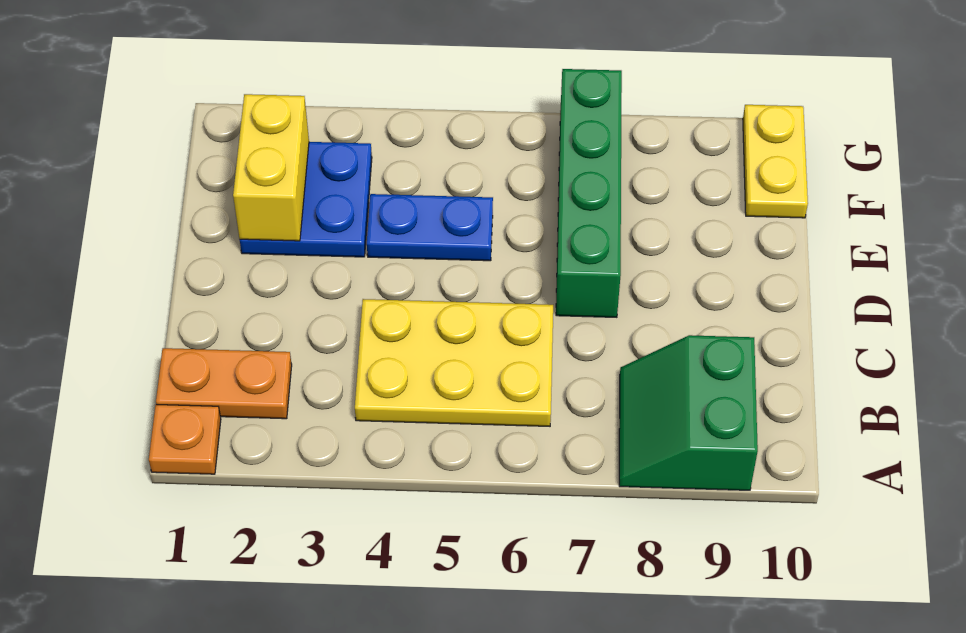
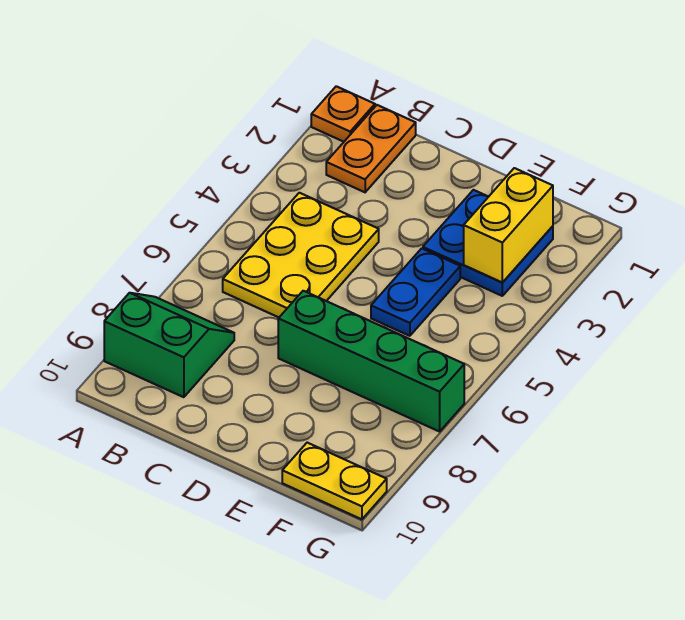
yellow brick E2:F2 level 2 -> yellow brick F2:F3 level 2

